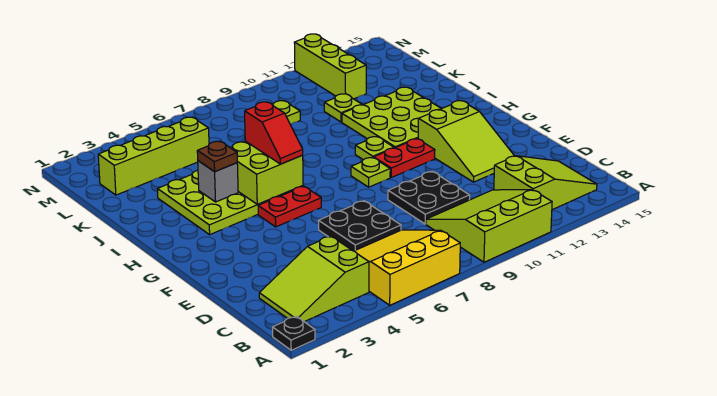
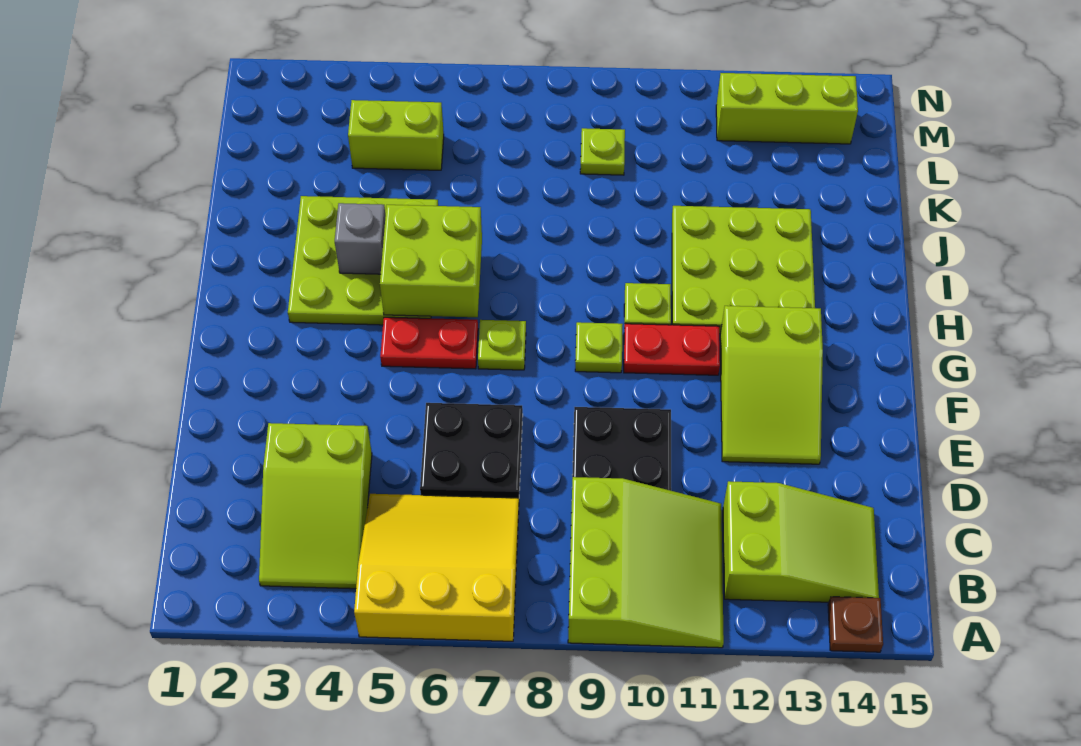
black plate A1 level 1 -> none
lime slope A9:C11 level 1 top A -> lime slope A9:C11 level 1 top 9
lime slope B2:C4 level 1 top 4 -> lime slope B3:D4 level 1 top D
red slope H6:I6 level 3 top I -> none
brown plate I4 level 3 -> brown plate A14 level 1
lime plate K11 level 1 -> lime plate G7 level 1
lime brick L2:L5 level 1 -> lime brick L4:L5 level 1
lime brick L12:N12 level 1 -> lime brick M12:M14 level 1

